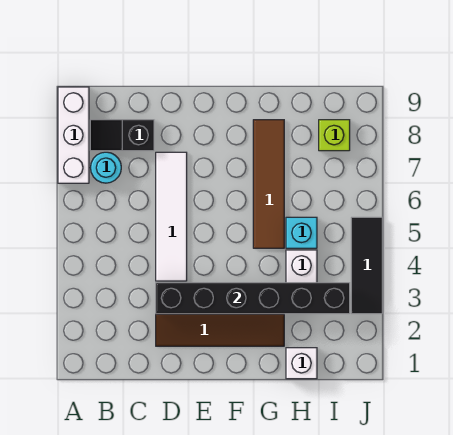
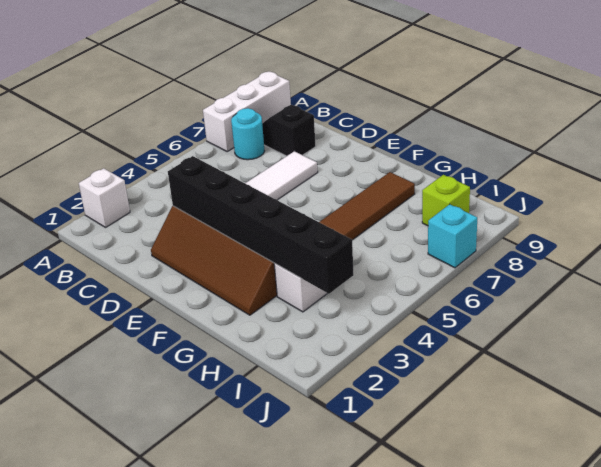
white brick H1 level 1 -> white brick A2 level 1
cyan brick H5 level 1 -> cyan brick J7 level 1
black tile J3:J5 level 1 -> none

